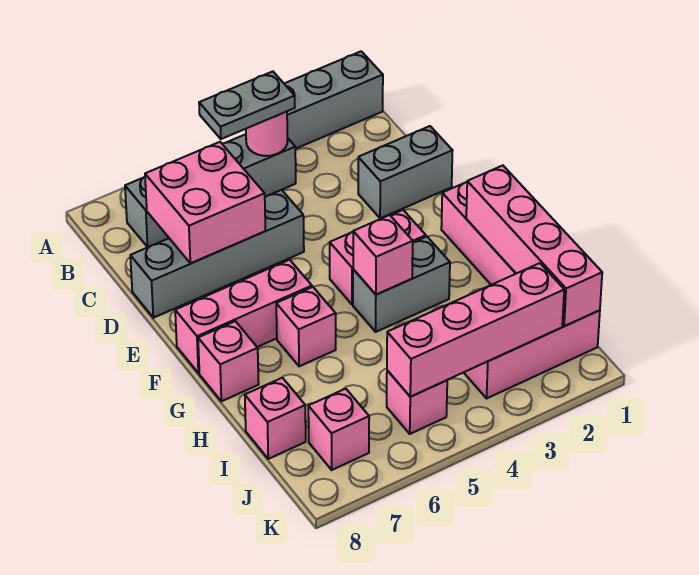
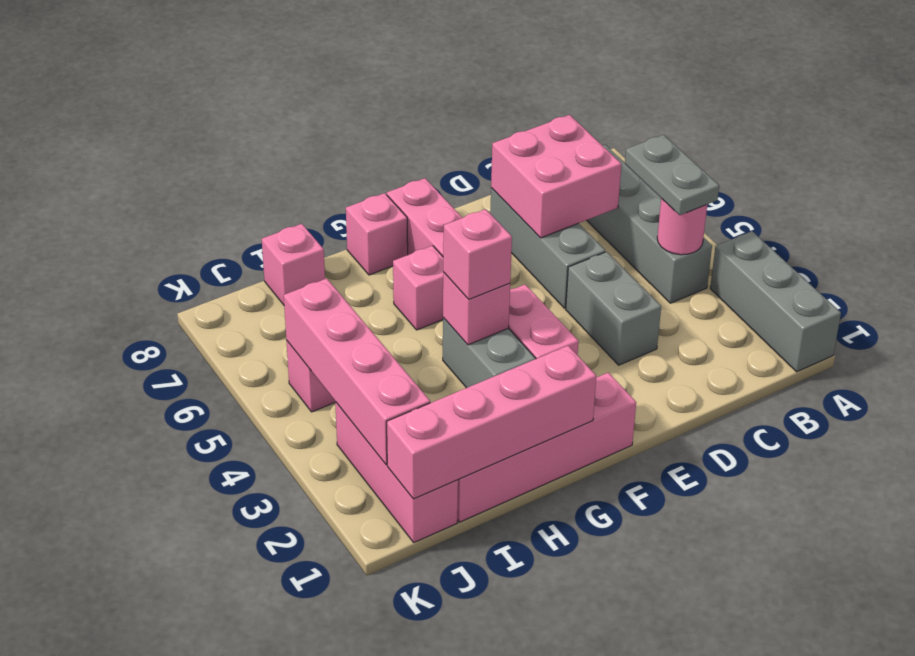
grey brick D1:D2 level 1 -> grey brick D3:D4 level 1
grey brick D5:D8 level 1 -> grey brick D5:D7 level 1
pink brick J7 level 1 -> pink brick G4 level 3

